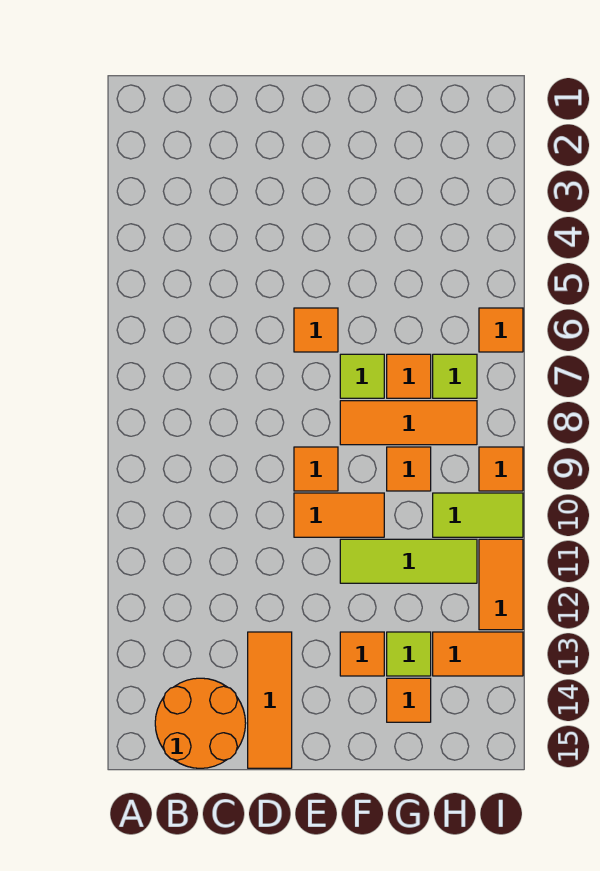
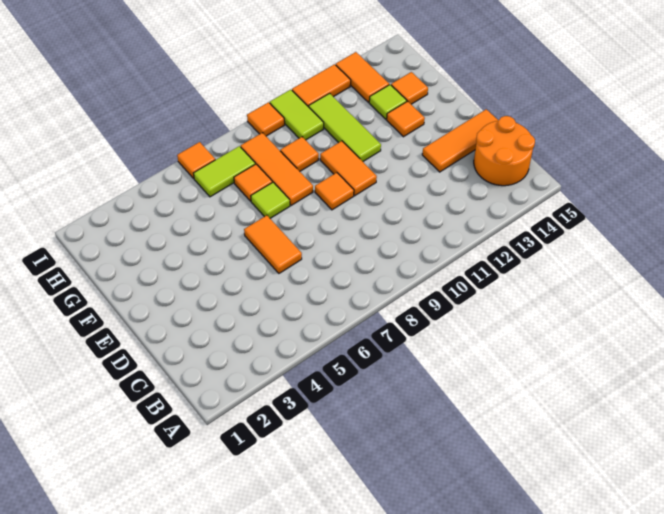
orange tile E6 level 1 -> orange tile D6:E6 level 1
lime tile H7 level 1 -> lime tile H6:H7 level 1

